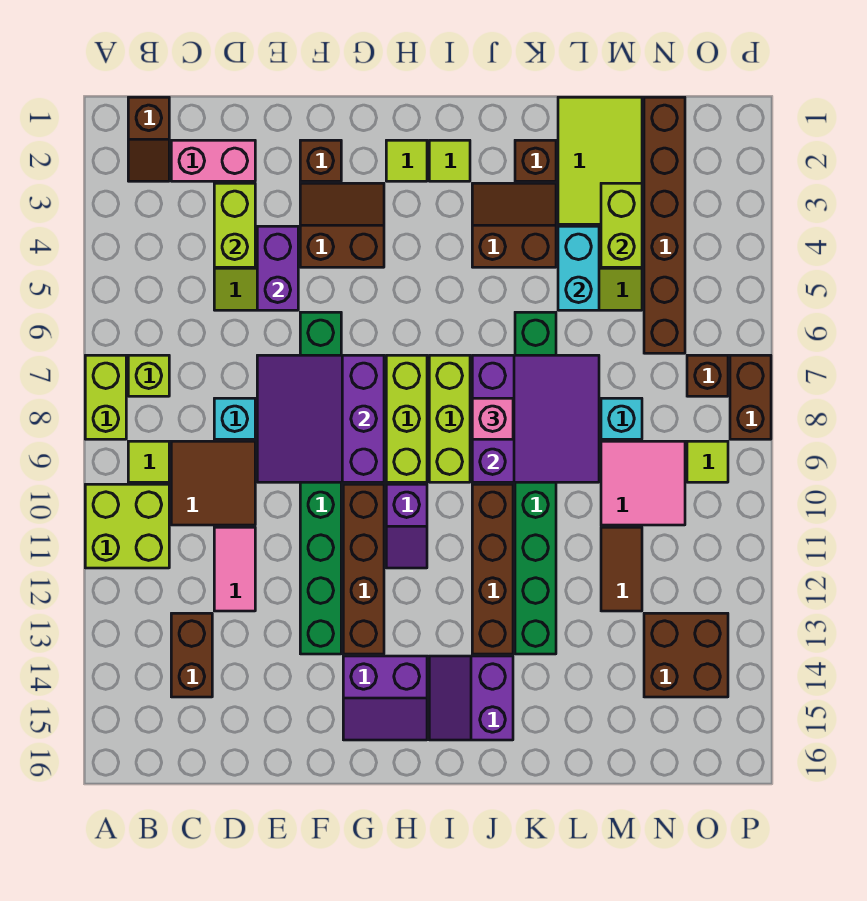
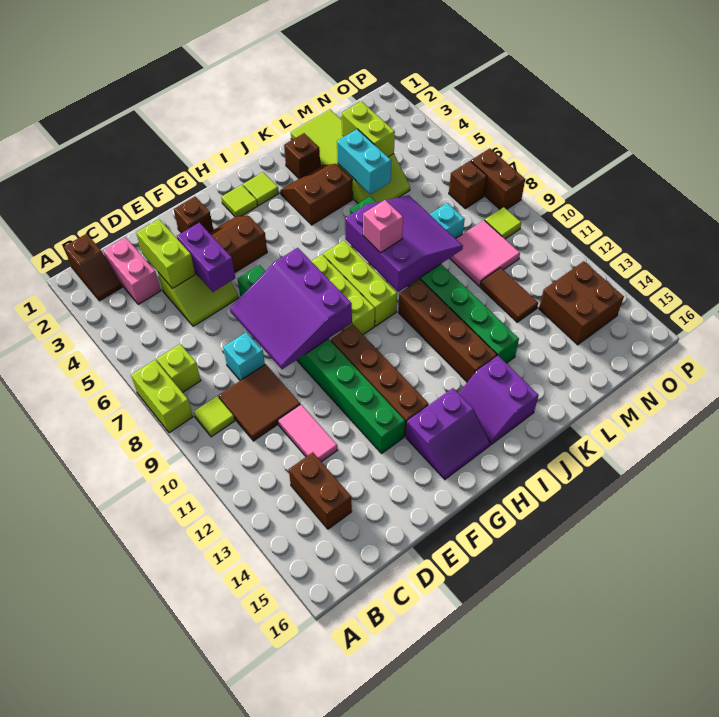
lime brick A10:B11 level 1 -> none
pink brick C2:D2 level 1 -> pink brick C2:C3 level 1
purple slope H10:H11 level 1 top 10 -> none
brown brick N1:N6 level 1 -> none

